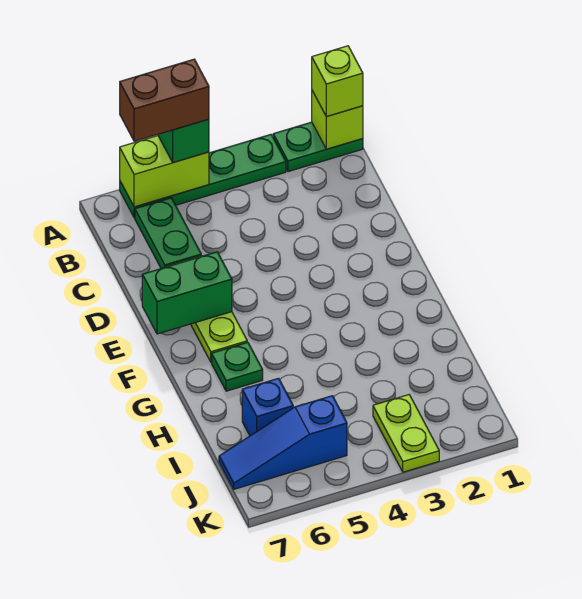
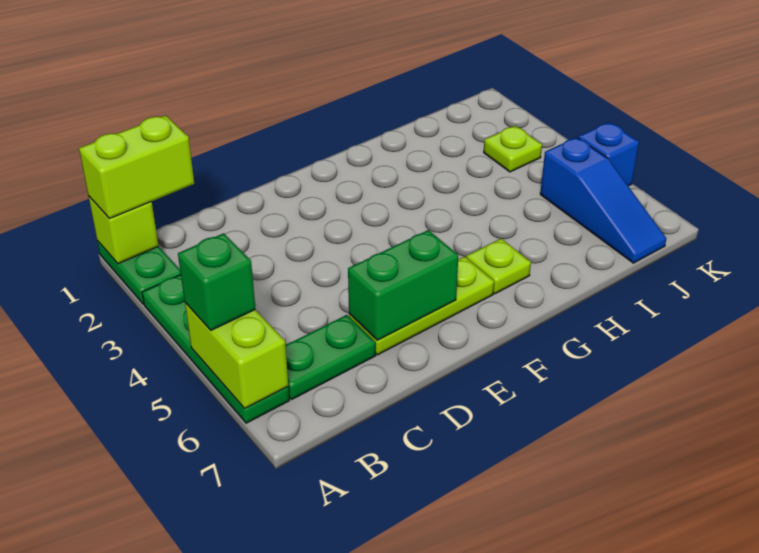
lime brick A1 level 3 -> lime brick A1:B1 level 3
brown brick A5:A6 level 4 -> none
green brick E6:E7 level 2 -> green brick D6:E6 level 2
green plate G6 level 1 -> lime plate G6 level 1
blue brick I6 level 1 -> blue brick K5 level 1
lime plate J3:K3 level 1 -> lime plate J3 level 1

